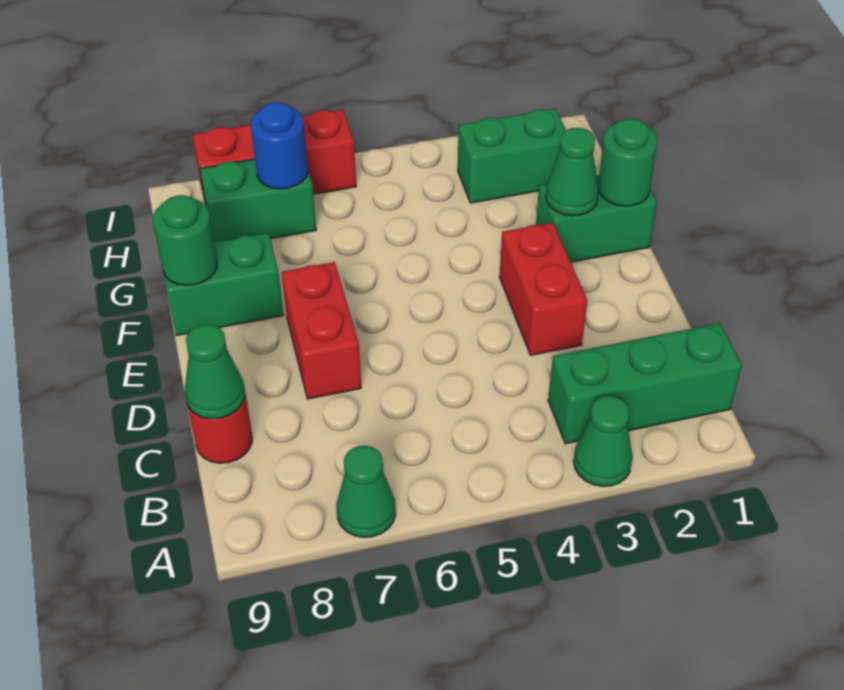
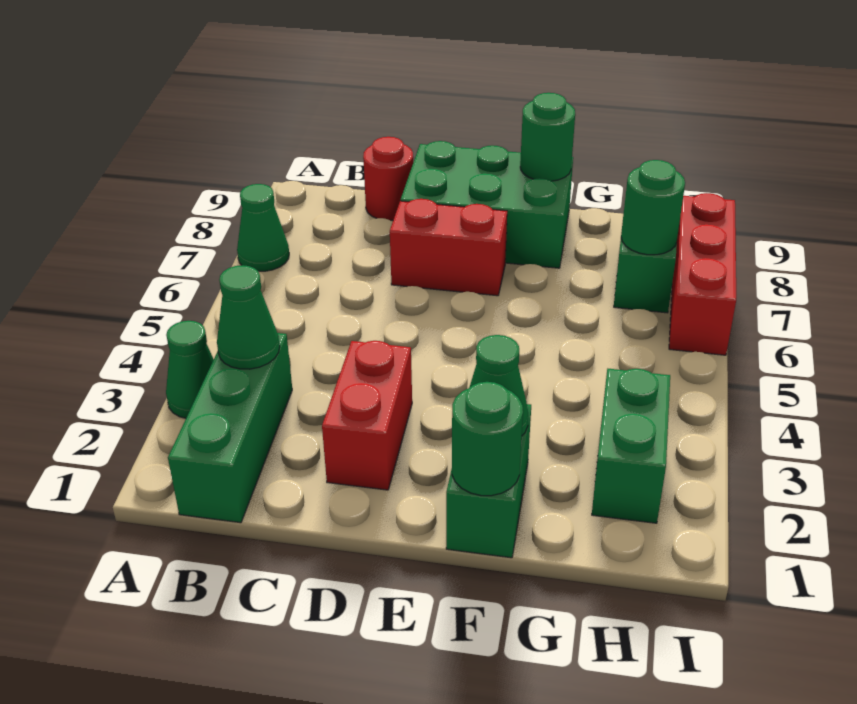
green cone C9 level 2 -> green cone B3 level 2
red brick D3:E3 level 1 -> red brick D2:D3 level 1
green brick F8:F9 level 1 -> green brick D8:F9 level 1
blue round brick H7 level 2 -> green round brick H7 level 2

